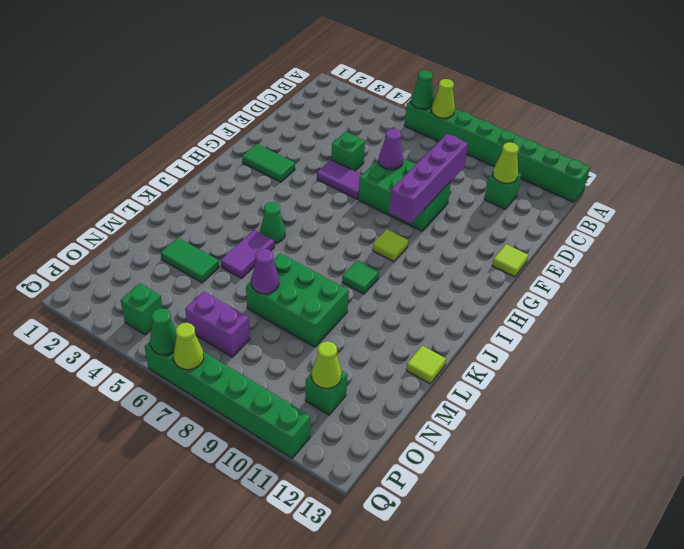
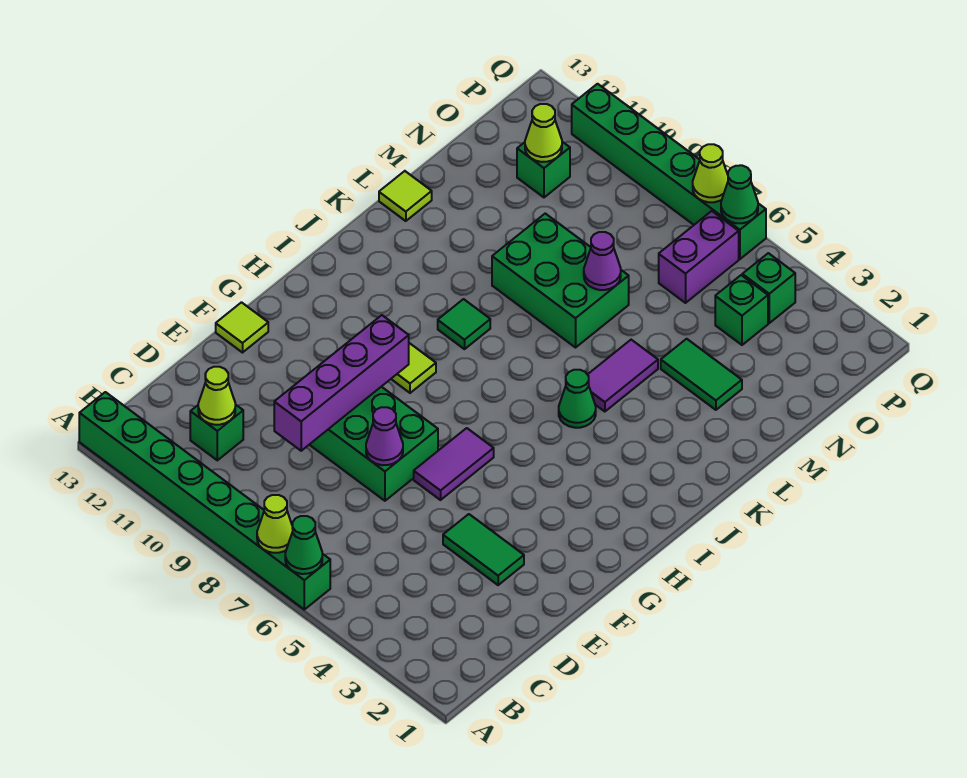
green brick E5 level 1 -> green brick O4 level 1
purple tile F5:F6 level 1 -> purple tile F6:G6 level 1
green tile G2:G3 level 1 -> green tile E3:E4 level 1
purple brick O6:O7 level 1 -> purple brick O6:P6 level 1

